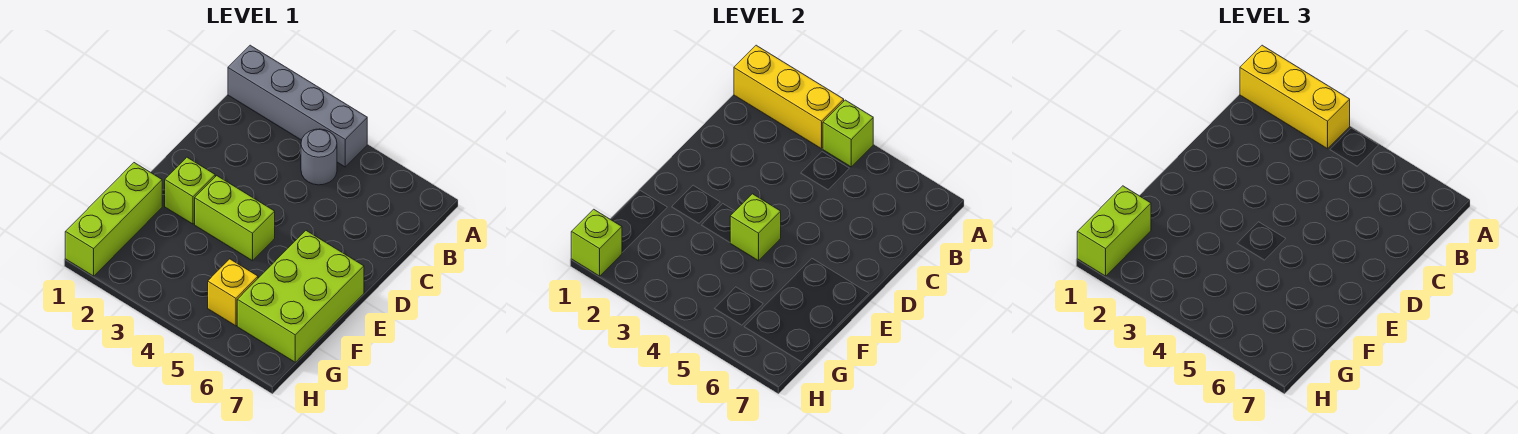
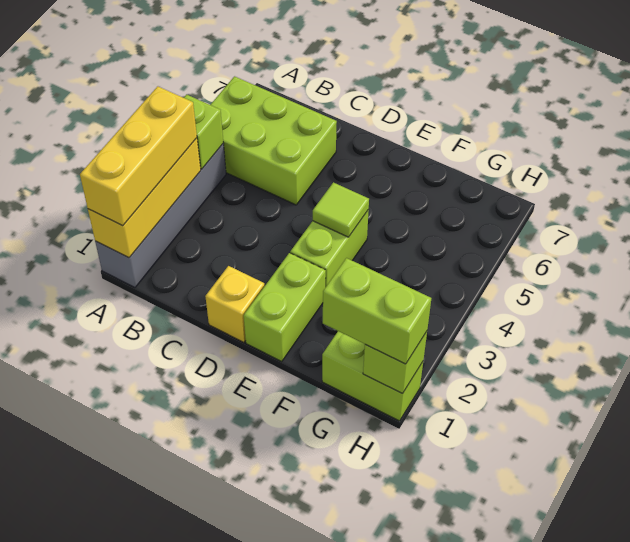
grey round brick B4 level 1 -> none
lime brick E2 level 1 -> lime brick E1:E2 level 1
lime brick E4 level 2 -> lime tile E4 level 2
lime brick E6:G7 level 1 -> lime brick A5:C6 level 1
lime brick F1:H1 level 1 -> lime brick G1:H1 level 1
yellow brick G5 level 1 -> yellow brick D1 level 1

